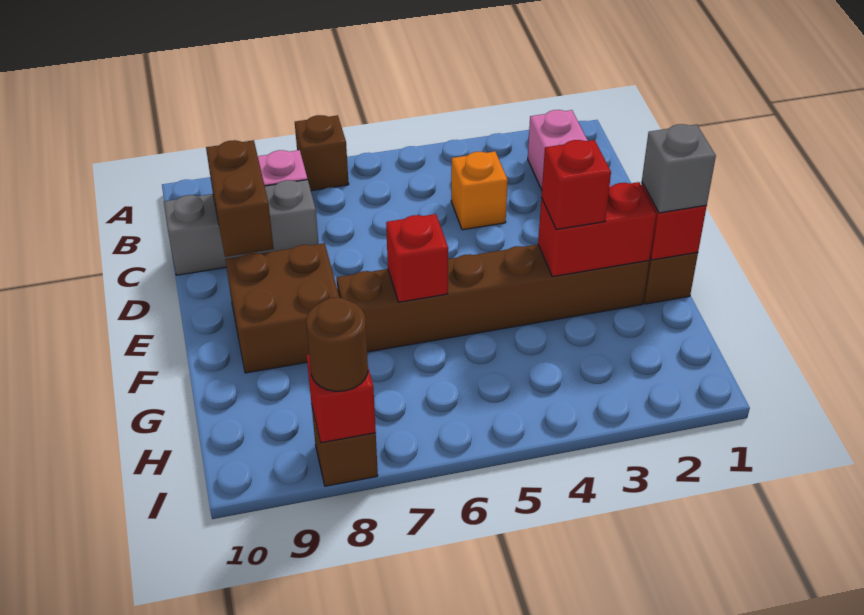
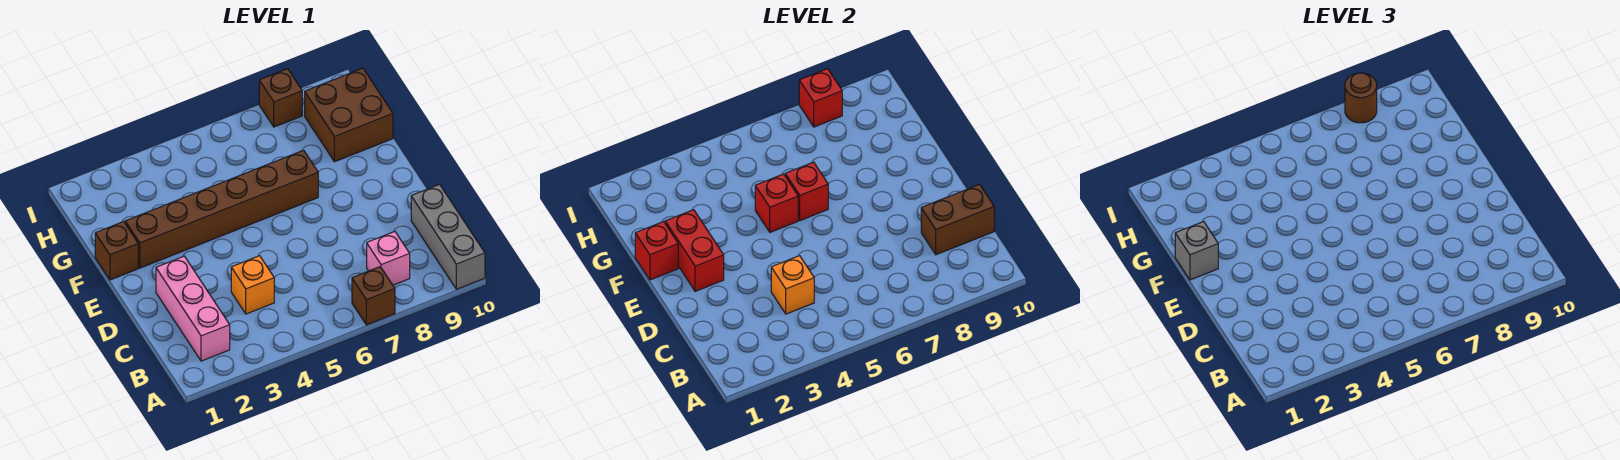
none -> orange brick C4 level 2
grey brick C8:C10 level 1 -> grey brick A10:C10 level 1
brown brick C9:D9 level 2 -> brown brick C9:C10 level 2
brown brick E8:F9 level 1 -> brown brick G9:H10 level 1
red brick F2:F3 level 2 -> red brick E2:F2 level 2
red brick F3 level 3 -> red brick F5 level 2

